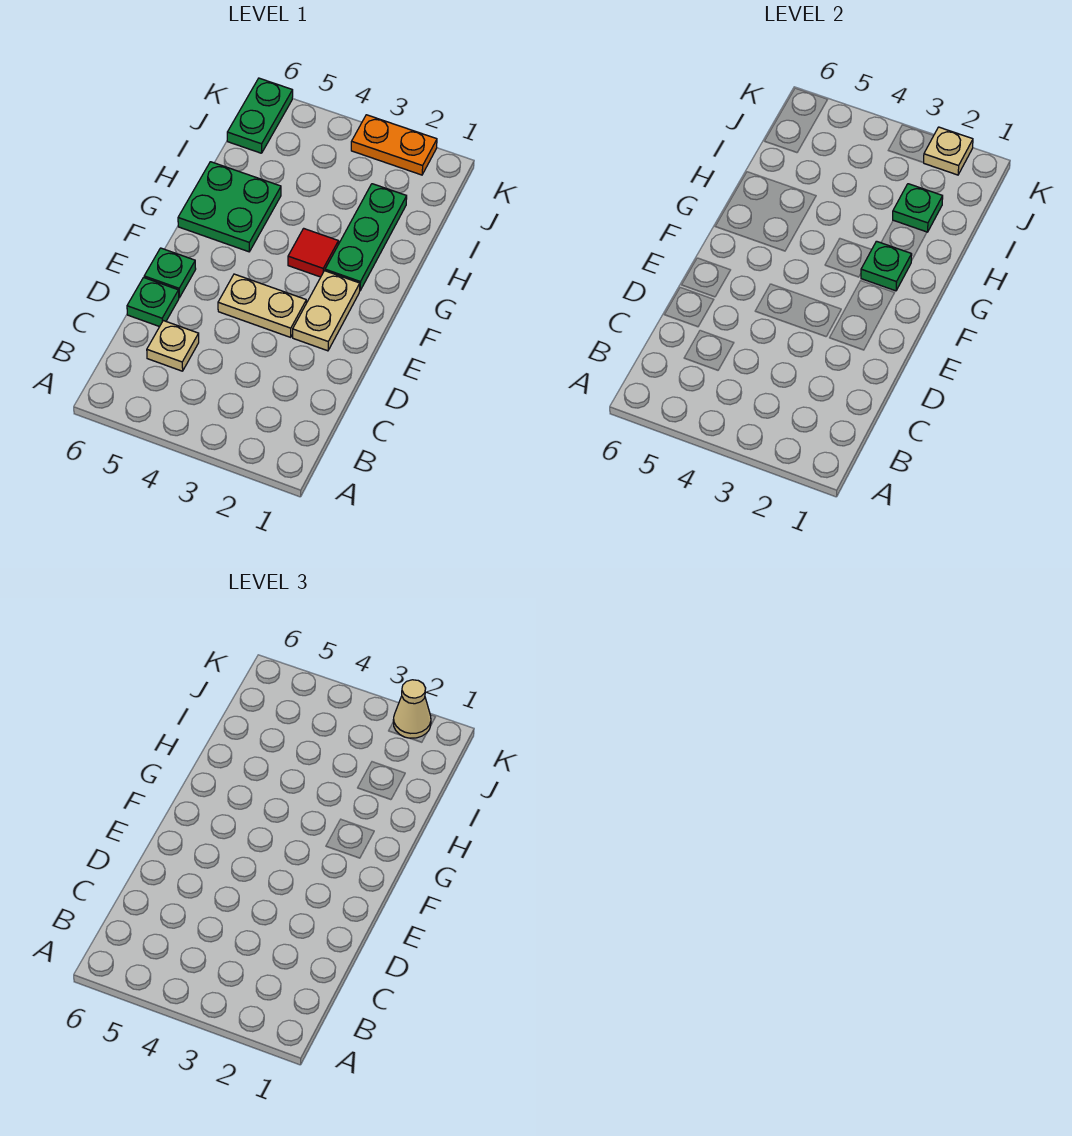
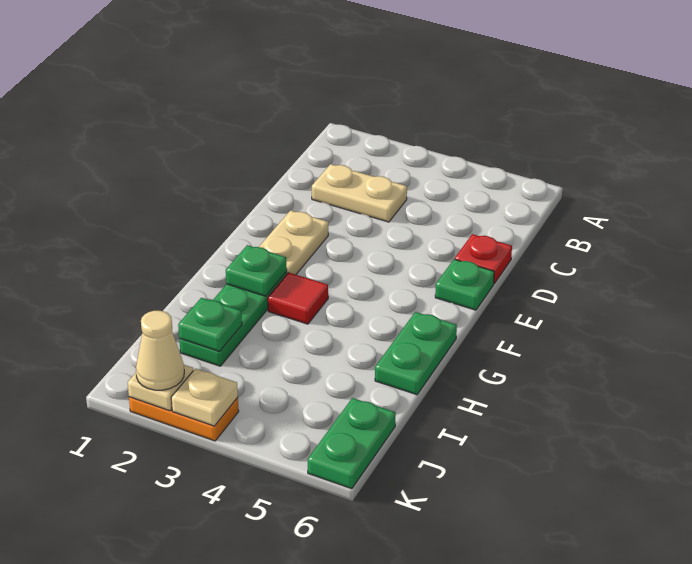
tan plate C5 level 1 -> tan plate K3 level 2
green plate D6 level 1 -> red plate D6 level 1
tan plate E3:E4 level 1 -> tan plate C2:C3 level 1
green plate G5:H6 level 1 -> green plate G6:H6 level 1

